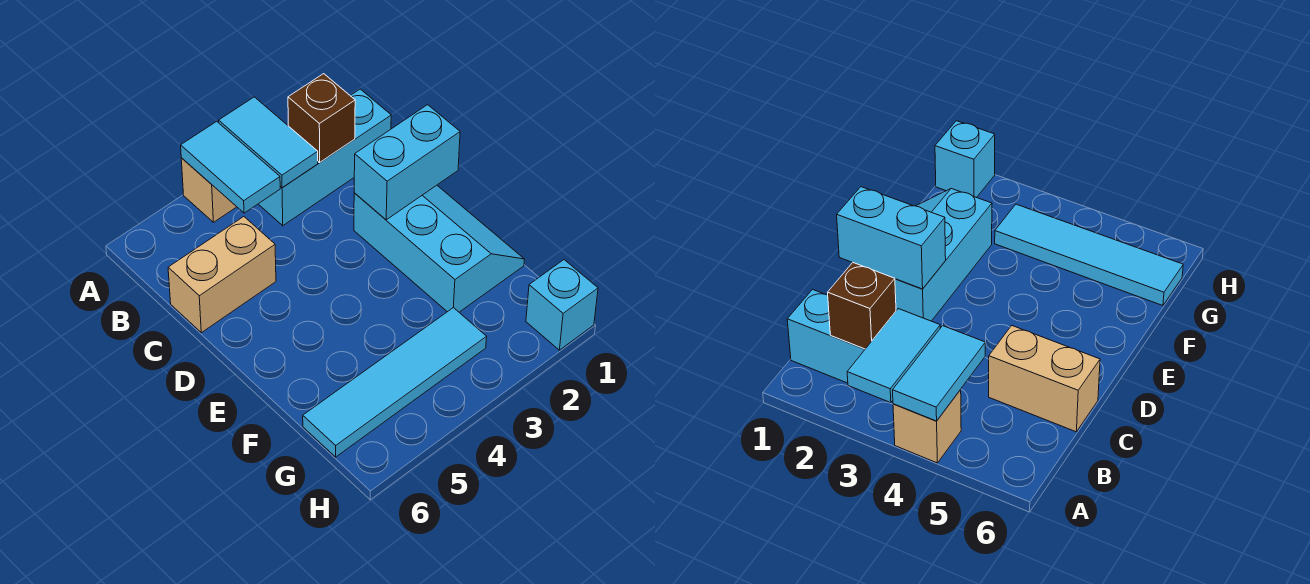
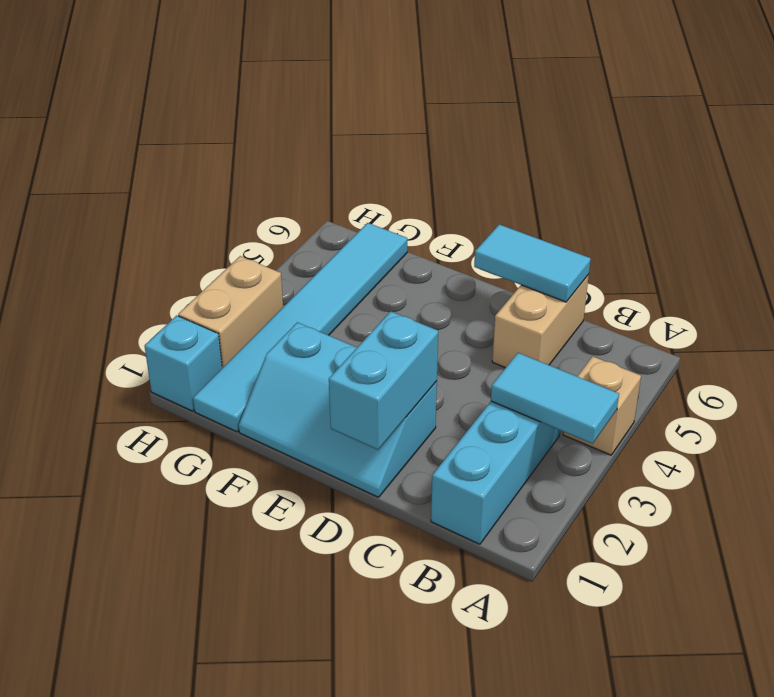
cyan tile A4:B4 level 2 -> cyan tile C6:D6 level 2
brown brick B2 level 2 -> none
cyan tile G3:G6 level 1 -> cyan tile G1:G6 level 1
none -> tan brick H2:H3 level 1

